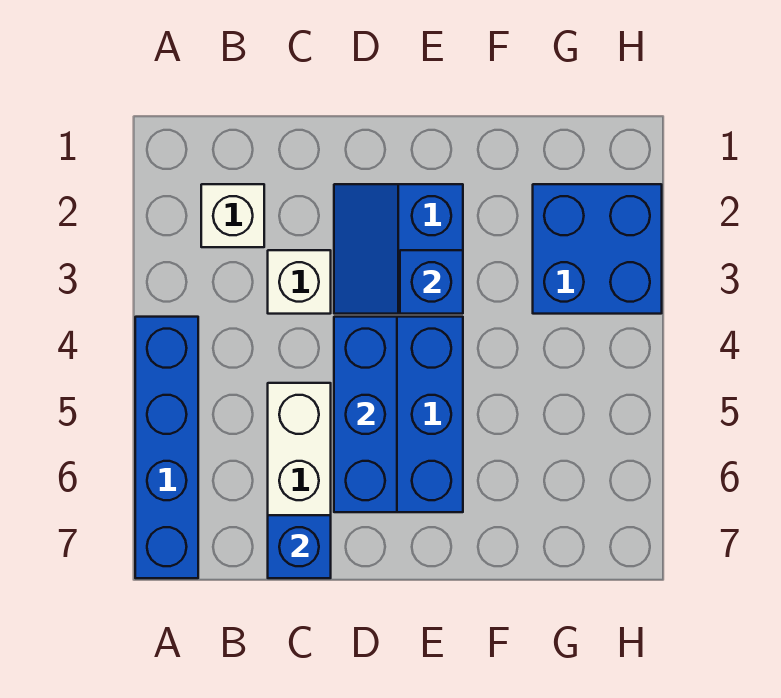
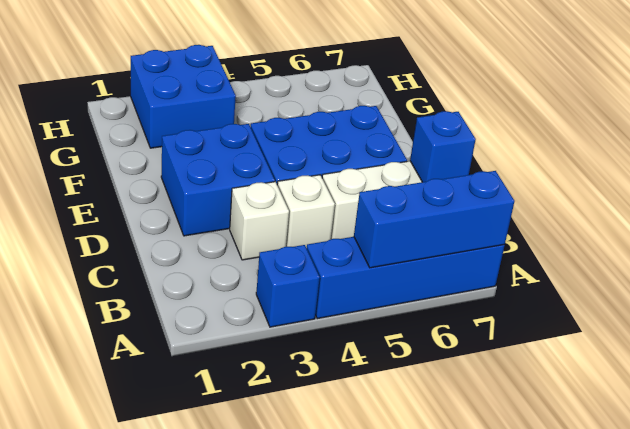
white brick B2 level 1 -> white brick C4 level 1
blue slope D2:E3 level 1 top E -> blue brick D2:E3 level 1
blue brick D4:D6 level 2 -> blue brick A5:A7 level 2
blue brick E3 level 2 -> blue brick A3 level 1

